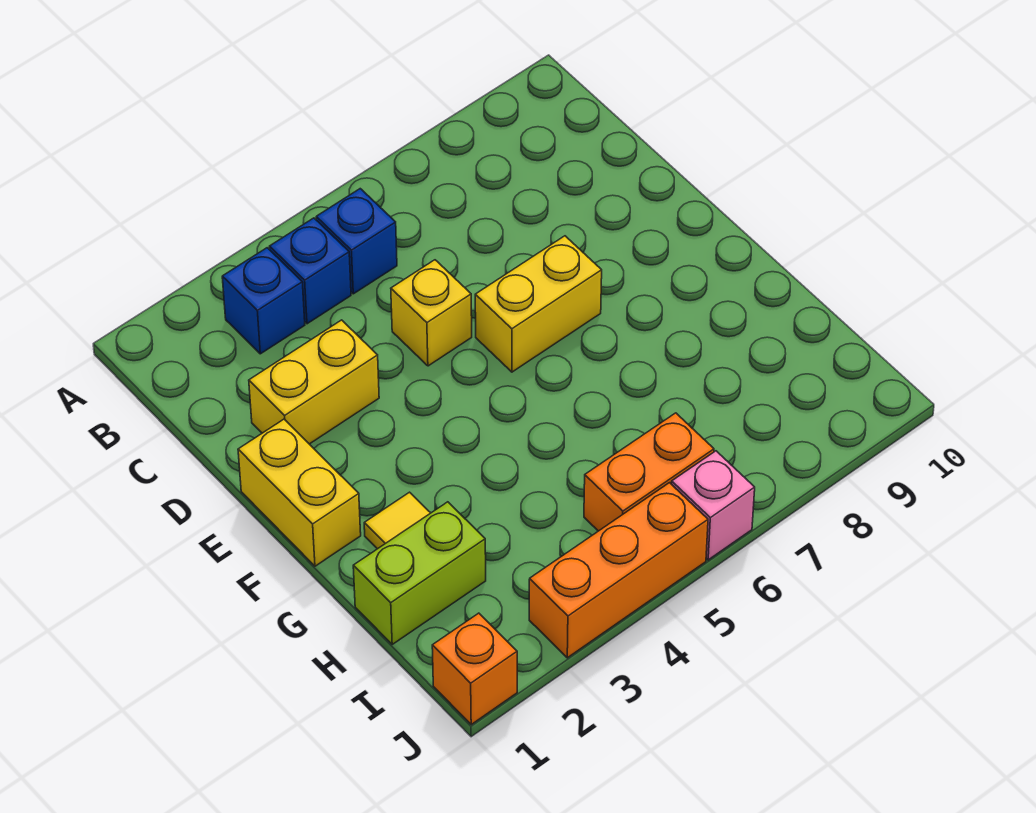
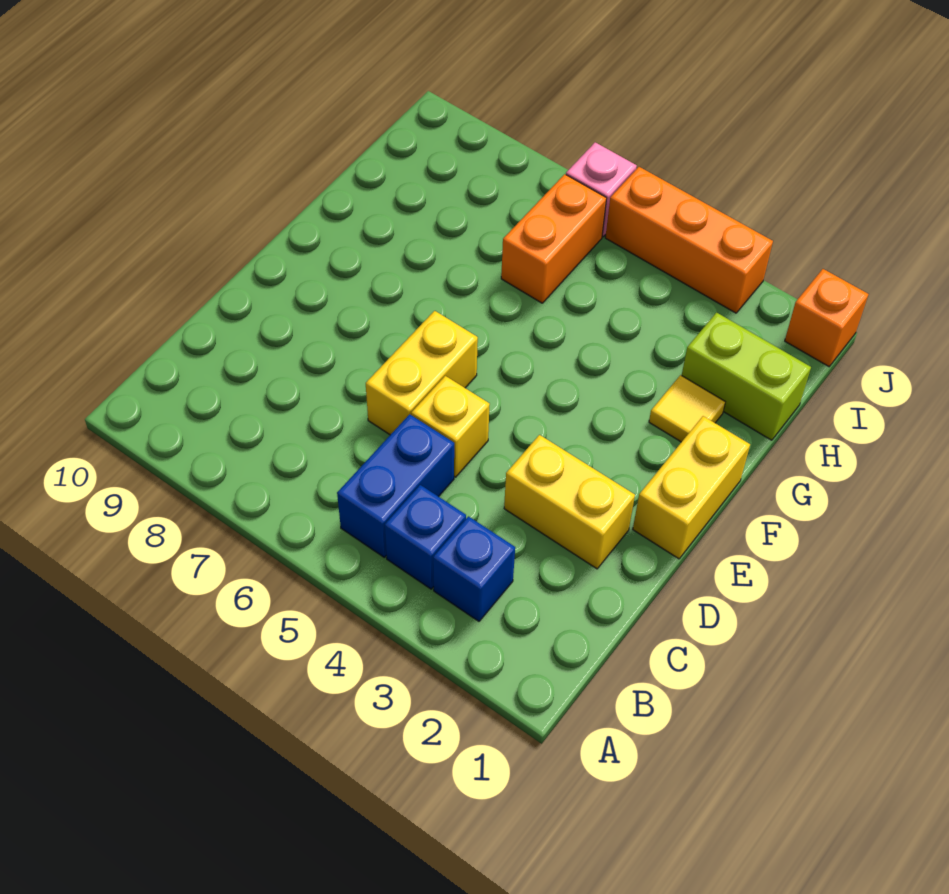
blue brick B5 level 1 -> blue brick B5:C5 level 1
yellow brick E6:E7 level 1 -> yellow brick D6:E6 level 1
orange brick I5:I6 level 1 -> orange brick H6:I6 level 1

